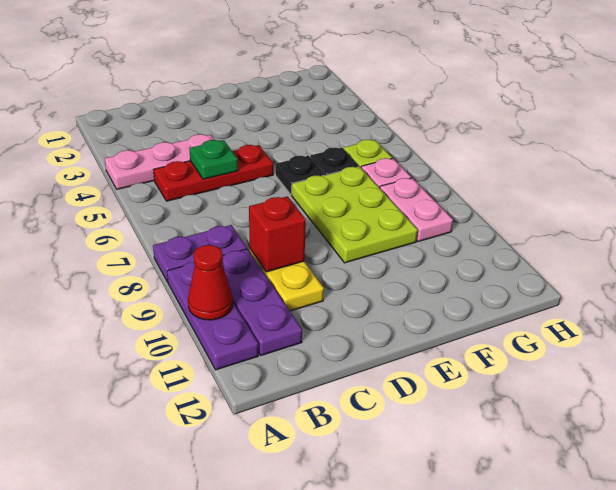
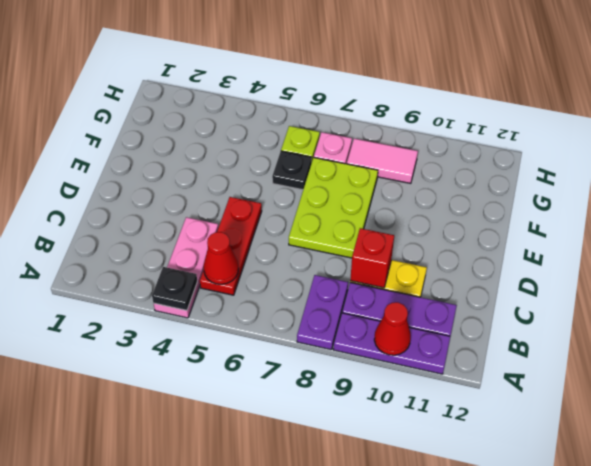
none -> red cone B5 level 2
green plate C5 level 2 -> none
black plate E6 level 1 -> black plate A4 level 2
lime plate E7:F9 level 1 -> lime plate D7:F8 level 1
pink plate G8:G9 level 1 -> pink tile G8:G9 level 1

